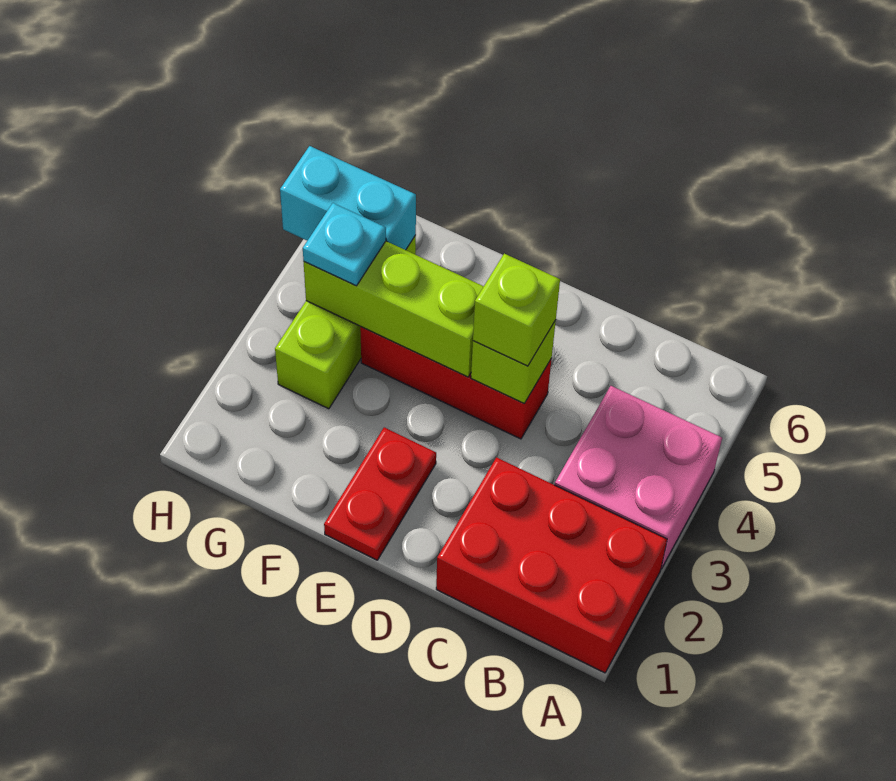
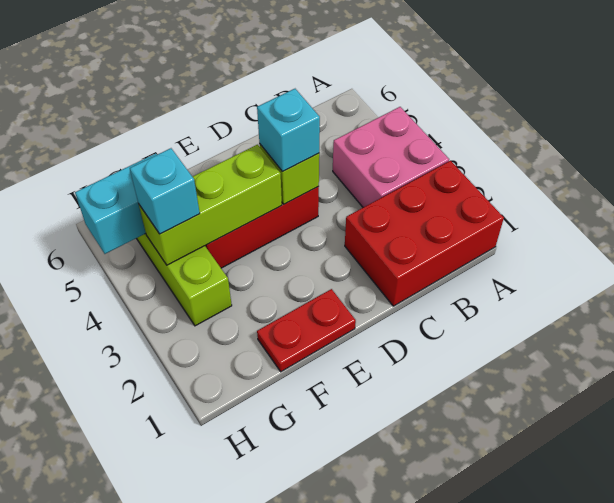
lime brick D4 level 3 -> cyan brick D4 level 3
red plate E1:E2 level 1 -> red plate E1:F1 level 1
cyan plate G4 level 3 -> cyan brick G4 level 3

